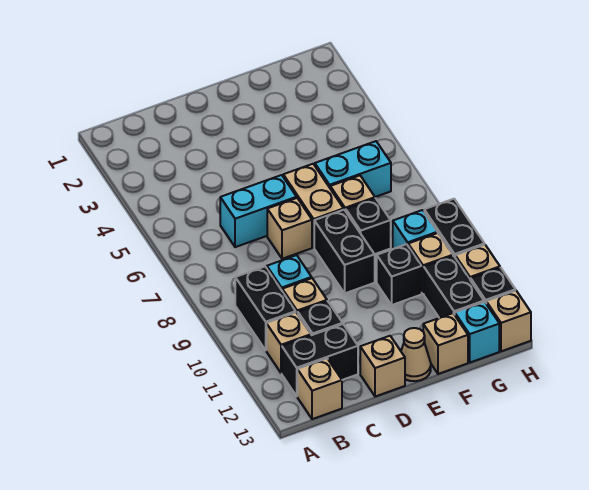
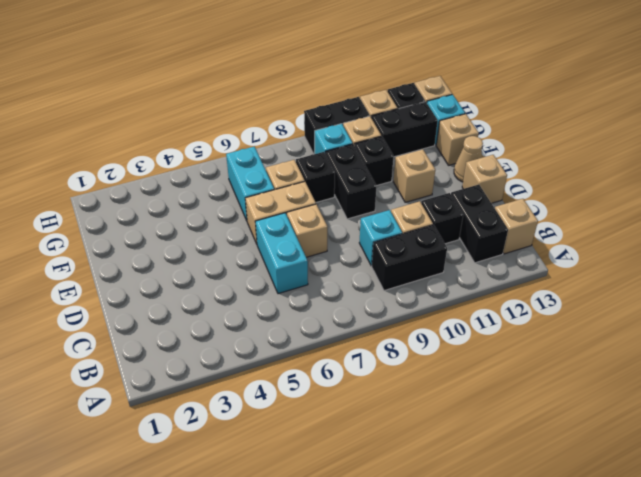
tan brick B11 level 1 -> tan brick E11 level 1
black brick E8:E9 level 1 -> black brick E9:F9 level 1

